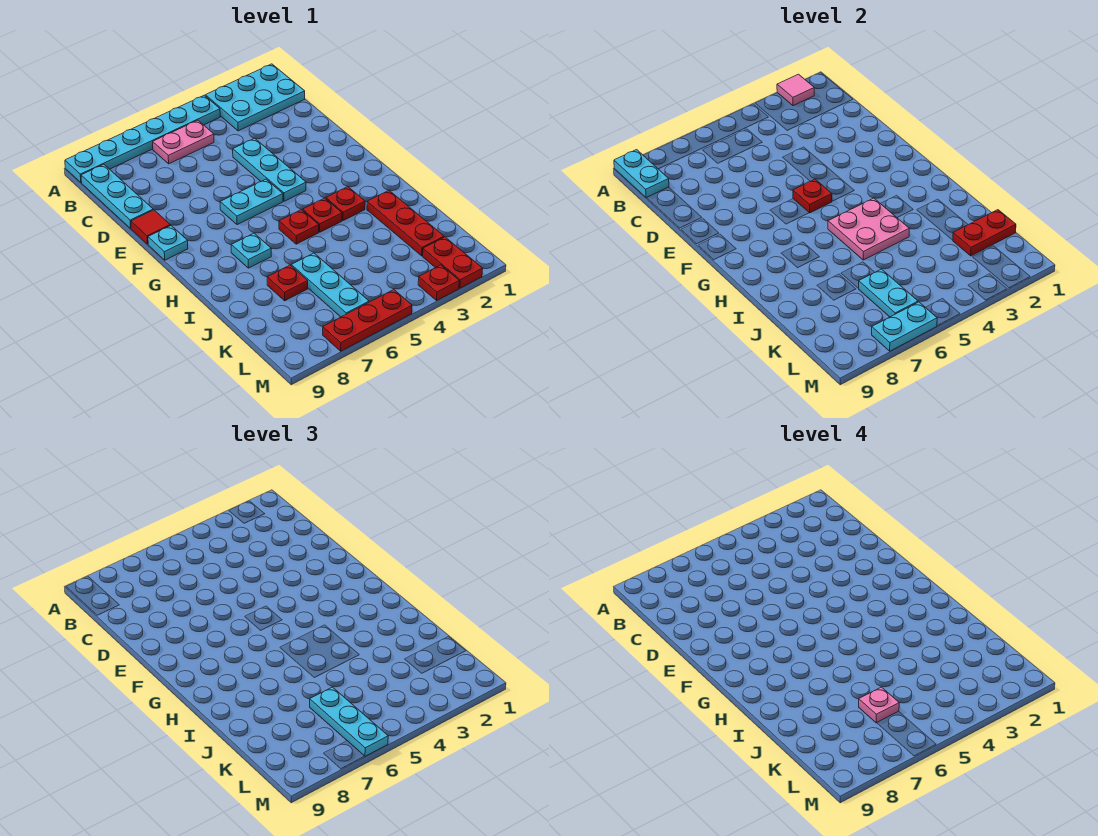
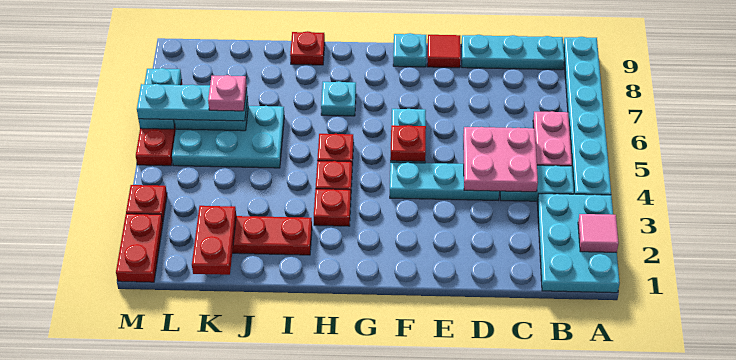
cyan plate A9:B9 level 2 -> cyan plate B4:C4 level 1
pink plate H4:I5 level 2 -> pink plate C4:D5 level 2
cyan plate J6:L6 level 1 -> cyan plate J5:L6 level 1
red plate J7 level 1 -> red plate I9 level 1
red plate L2:M2 level 1 -> red plate M1:M2 level 1

